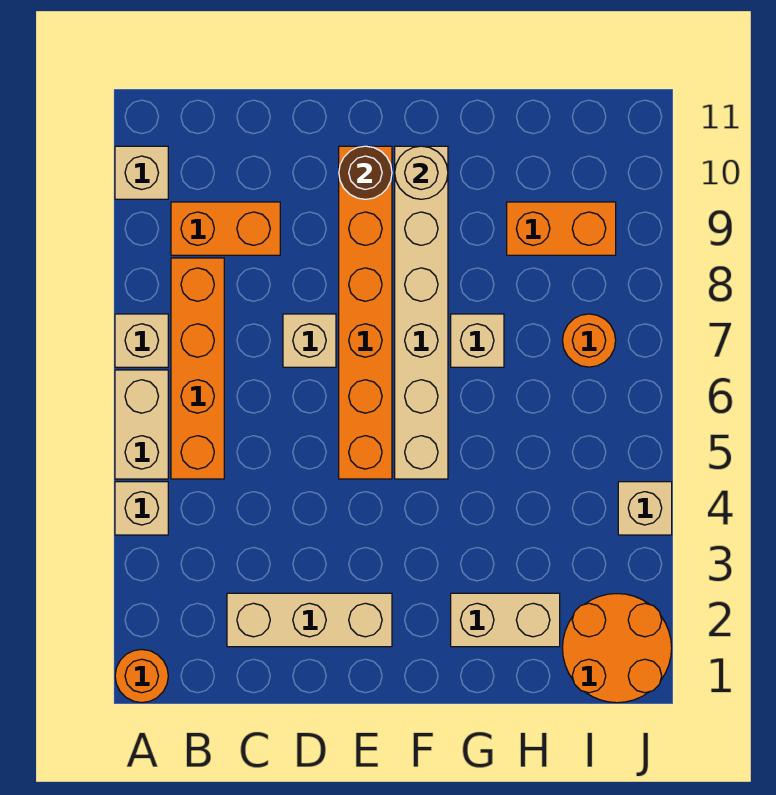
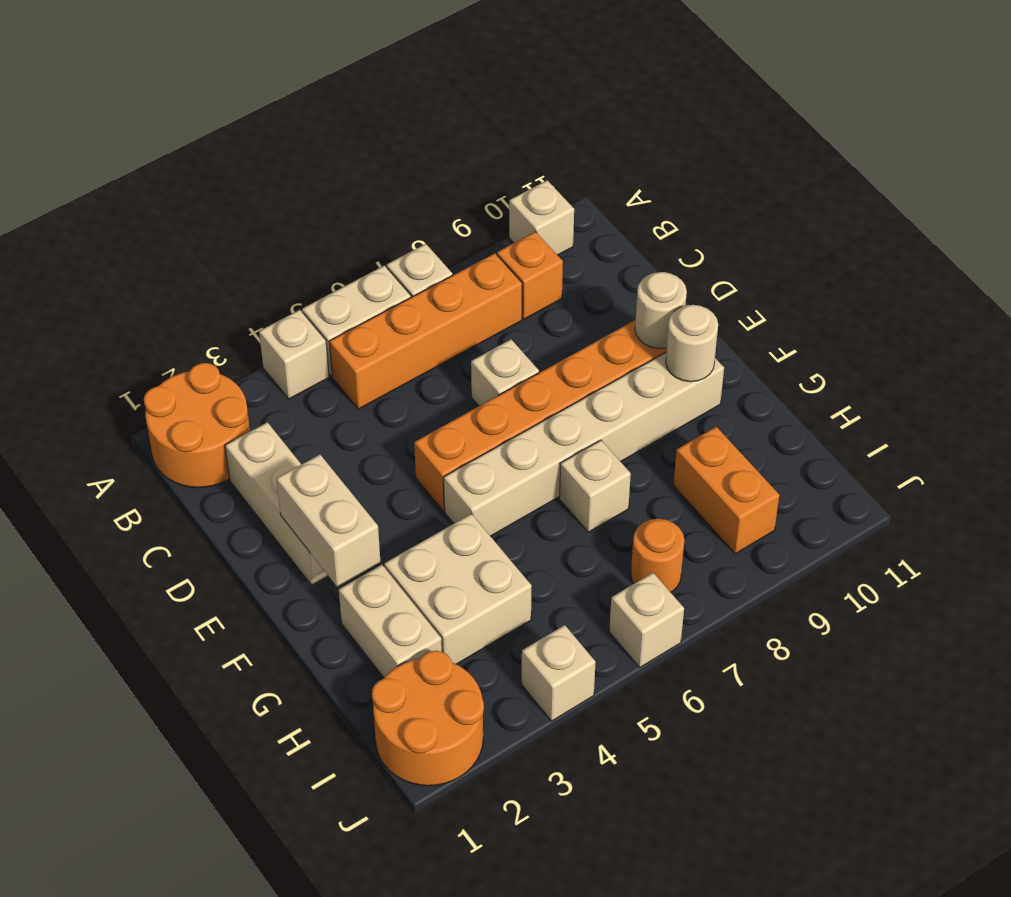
orange round brick A1 level 1 -> orange round brick A1:B2 level 1
orange brick B9:C9 level 1 -> orange brick B9 level 1
none -> tan brick E2:F2 level 2
brown round brick E10 level 2 -> tan round brick E10 level 2
none -> tan brick G3:H4 level 1
none -> tan brick J6 level 1

